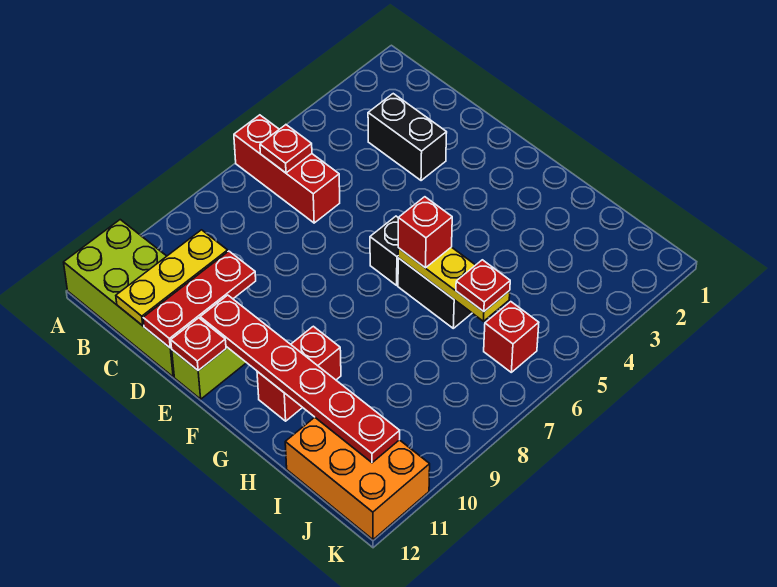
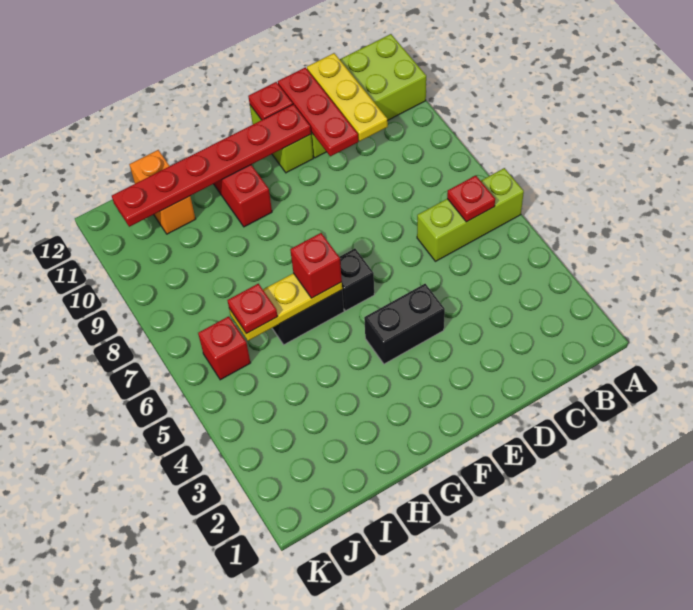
red brick A6:C6 level 1 -> lime brick A6:C6 level 1
black brick C3:D3 level 1 -> black brick E4:F4 level 1
orange brick I11:K12 level 1 -> orange brick I11:I12 level 1

